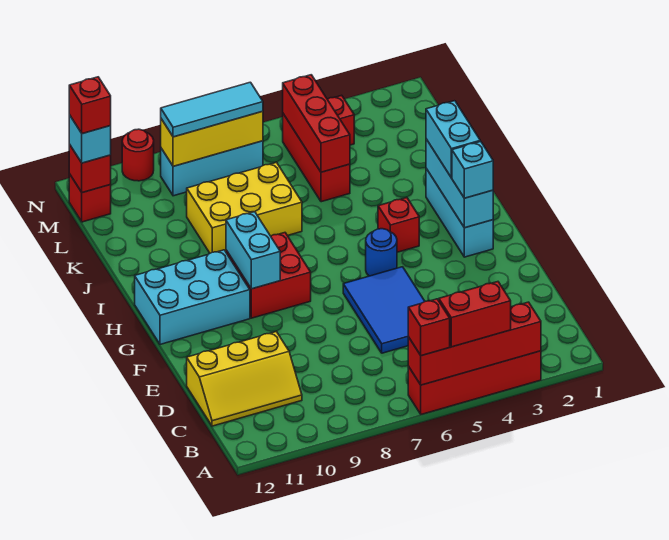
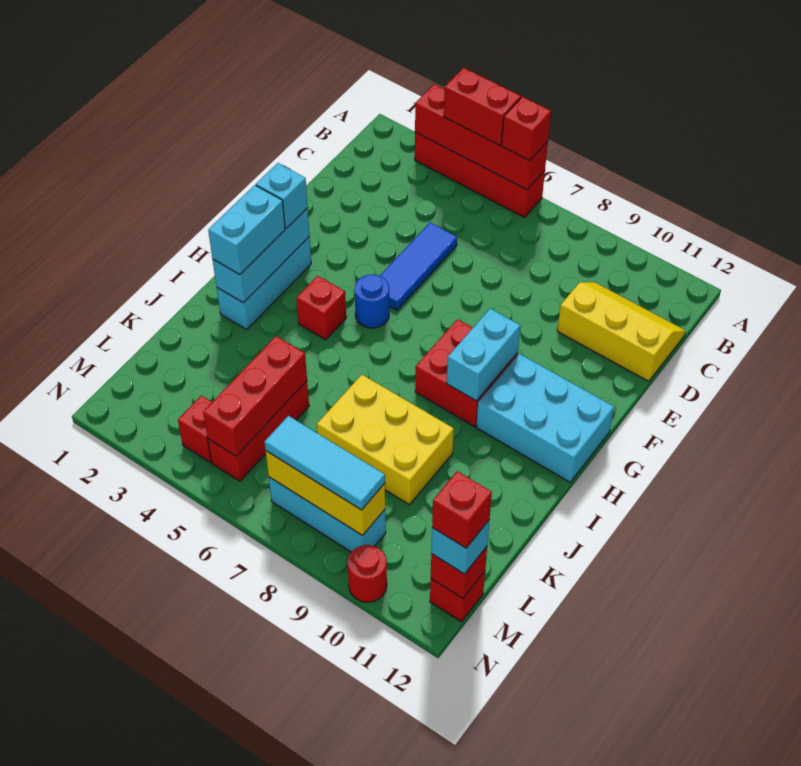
blue tile D5:F6 level 1 -> blue tile D5:F5 level 1

